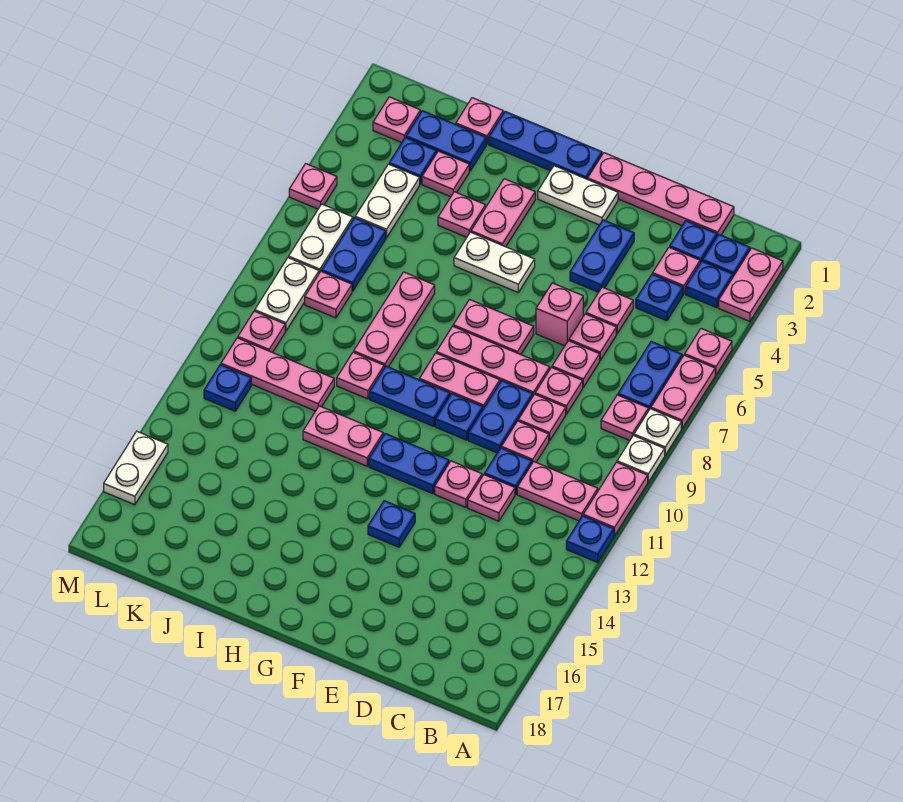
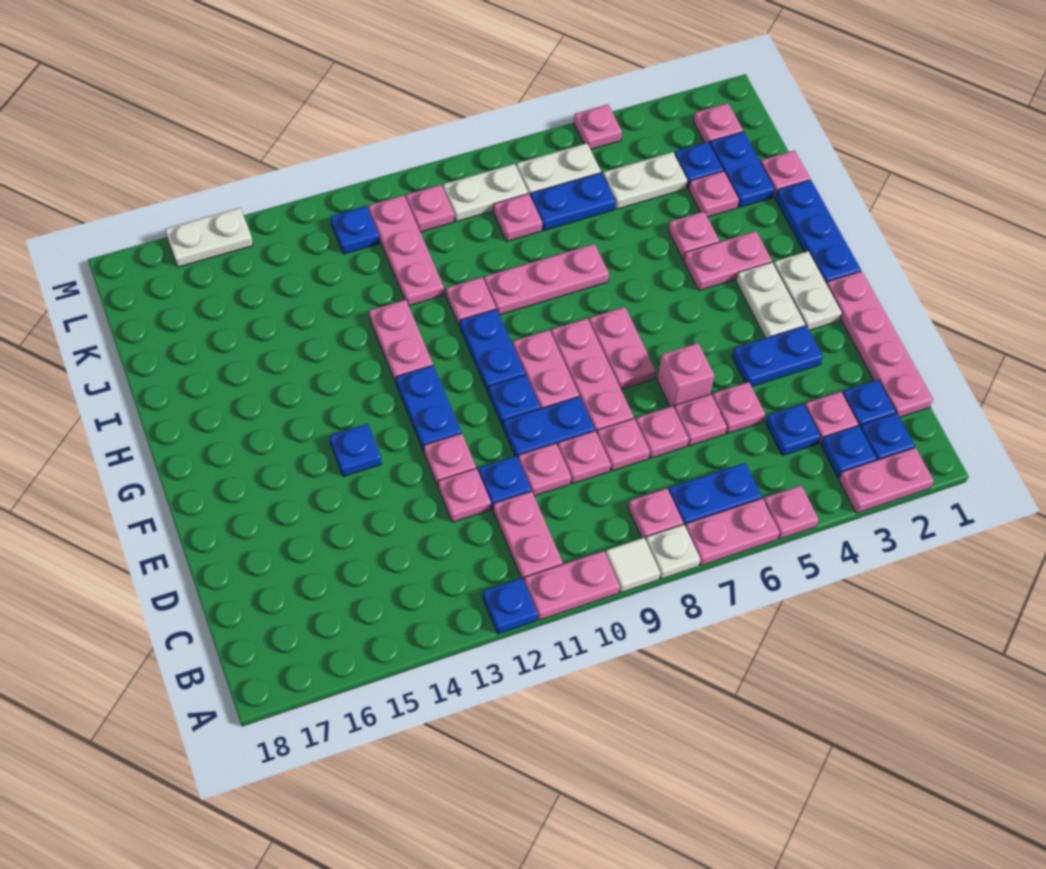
white plate A9 level 1 -> white tile A9 level 1
white plate G5:H5 level 1 -> white plate F3:G3 level 1

